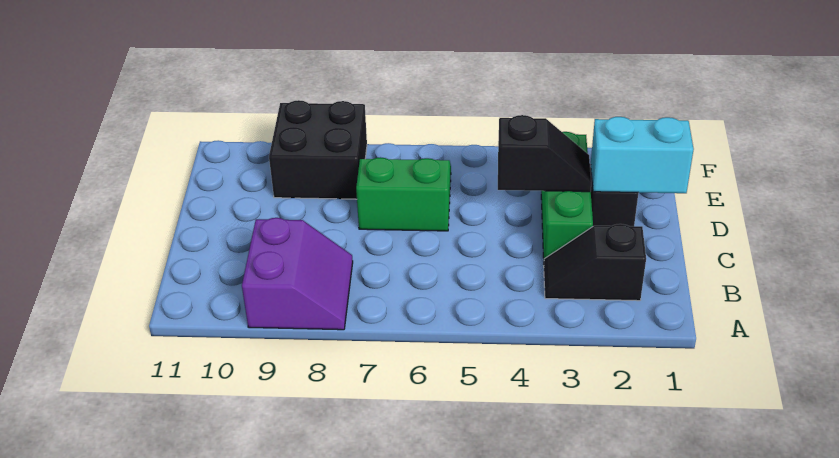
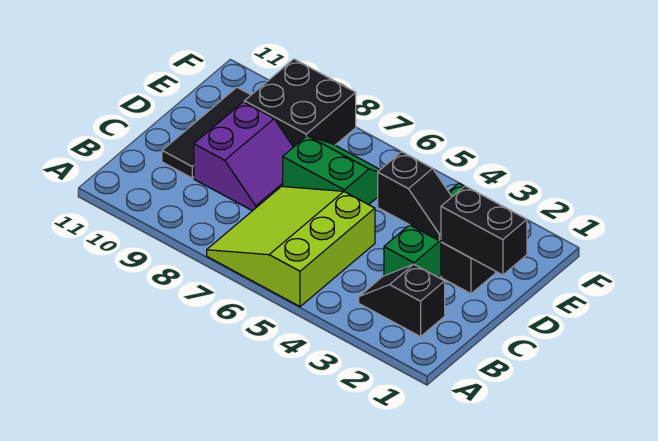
none -> lime slope A5:C7 level 1 top 5
purple slope A8:B9 level 1 top 9 -> purple slope C8:D9 level 1 top 9
none -> black tile C10:E10 level 1
cyan brick D1:D2 level 2 -> black brick D1:D2 level 2

